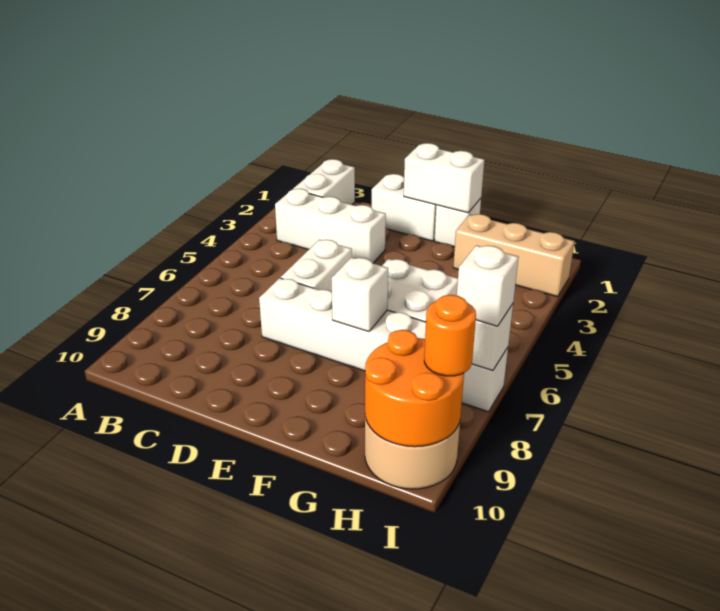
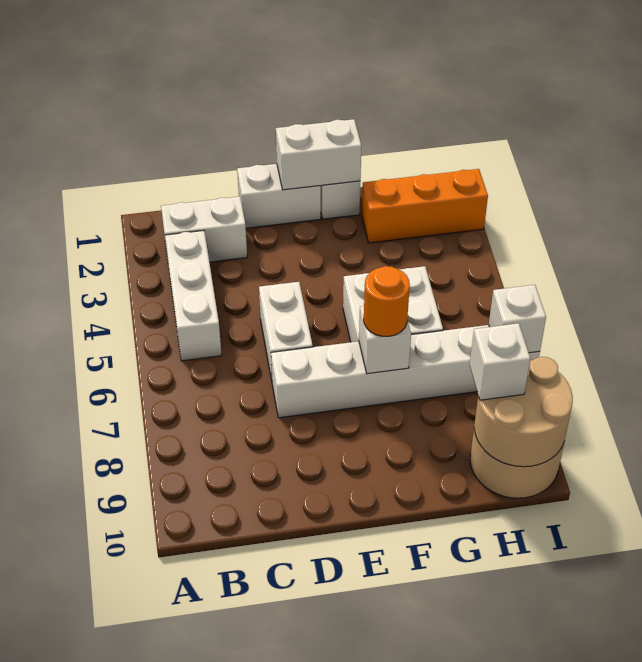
white brick B1:B2 level 1 -> white brick B2:C2 level 1
white brick B3:D3 level 1 -> white brick B3:B5 level 1
tan brick G2:I2 level 1 -> orange brick G2:I2 level 1
orange round brick H9:I10 level 2 -> tan round brick H9:I10 level 2
white brick I7 level 3 -> white brick H9 level 3
orange round brick I9 level 3 -> orange round brick F7 level 3

